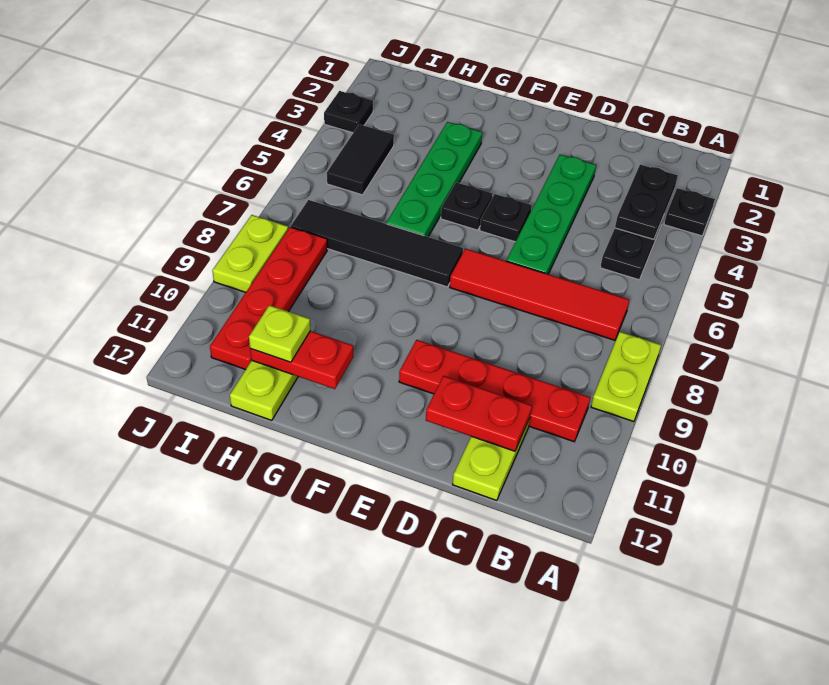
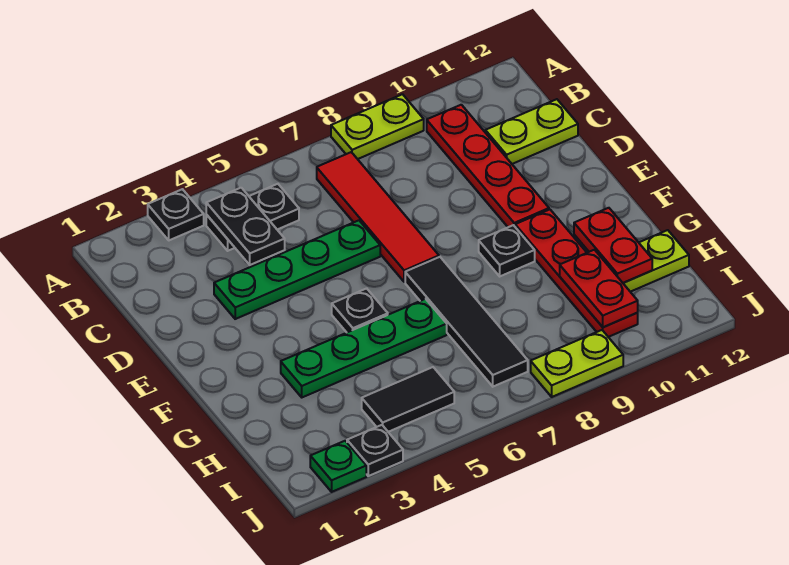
black plate B3:B4 level 2 -> black plate B4:C4 level 2
red plate C11:D11 level 2 -> red plate H10:I10 level 2
black plate E5 level 1 -> black plate F9 level 1
lime plate H11 level 3 -> none
red plate I8:I11 level 1 -> red plate F10:I10 level 1
none -> green plate J2 level 1

